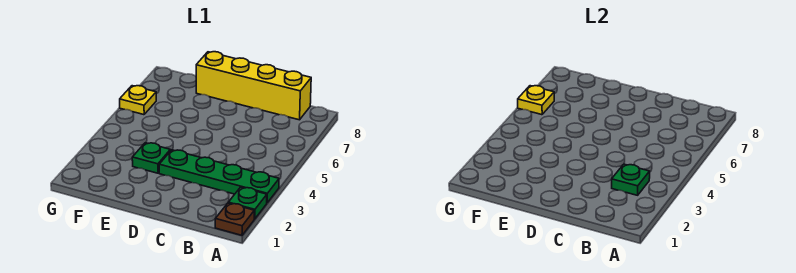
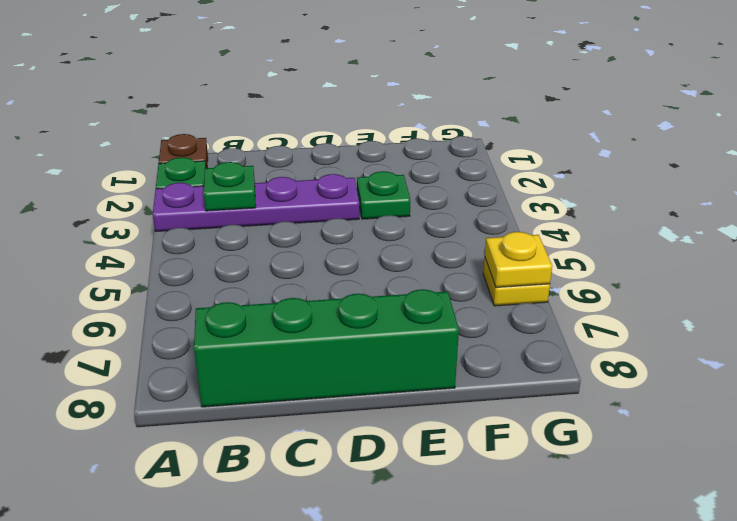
green plate A3:D3 level 1 -> purple plate A3:D3 level 1
yellow brick B8:E8 level 1 -> green brick B8:E8 level 1

